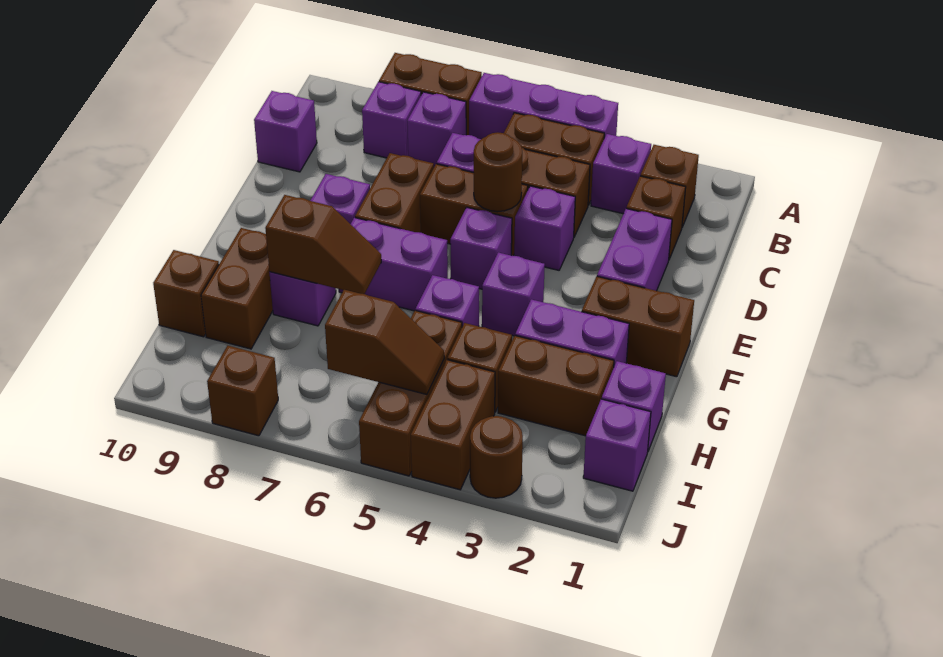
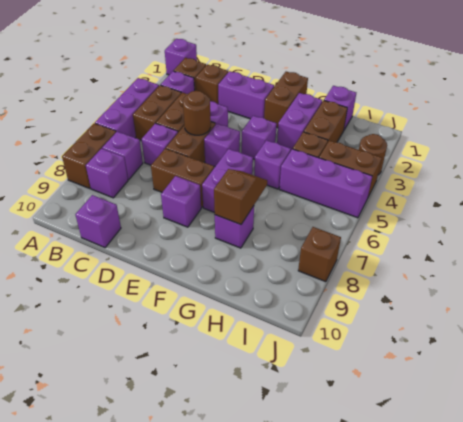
brown brick G9:H9 level 1 -> none
brown brick H5:J5 level 1 -> purple brick H5:J5 level 1
brown brick H10 level 1 -> none
purple brick I1 level 1 -> purple brick A1 level 1
brown slope I5:I6 level 2 top 6 -> none

